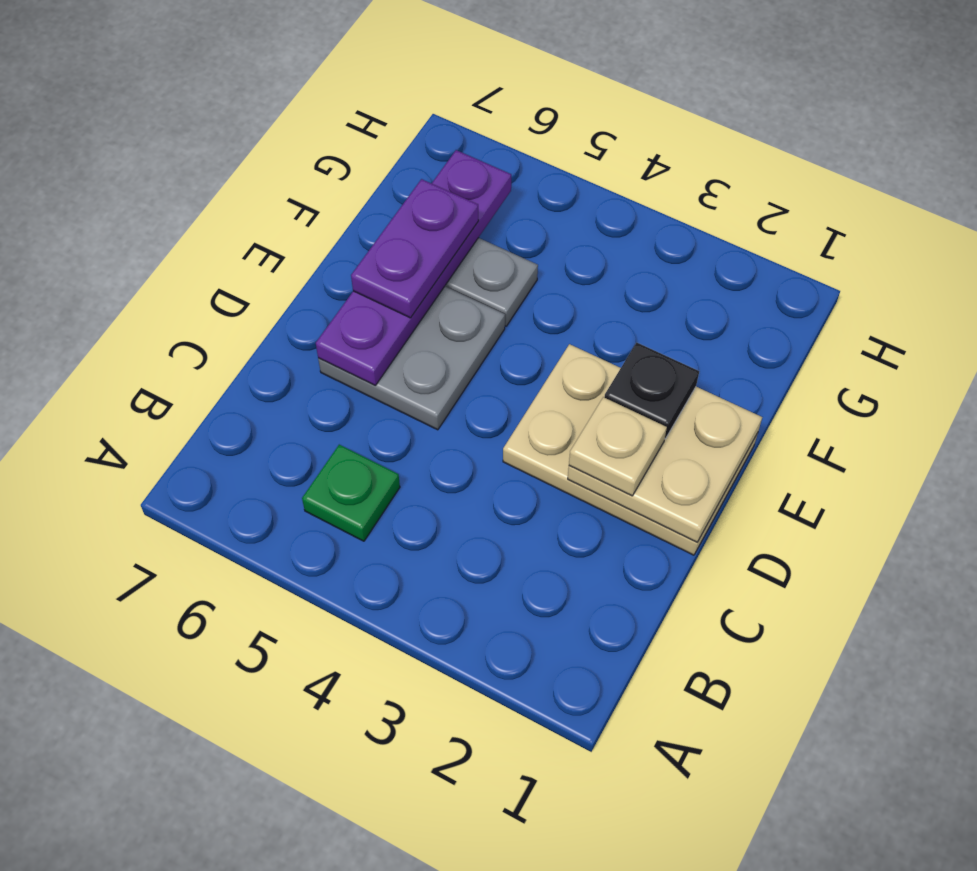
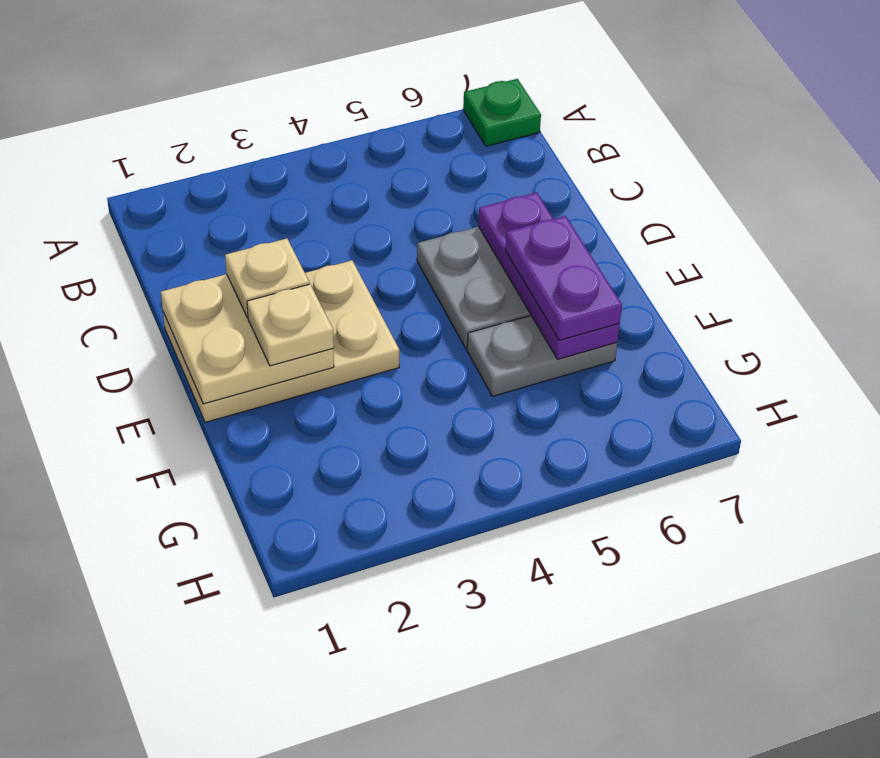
green plate B5 level 1 -> green plate A7 level 1
purple plate D6:G6 level 2 -> purple plate D6:F6 level 2
black plate E2 level 3 -> tan plate E2 level 3

